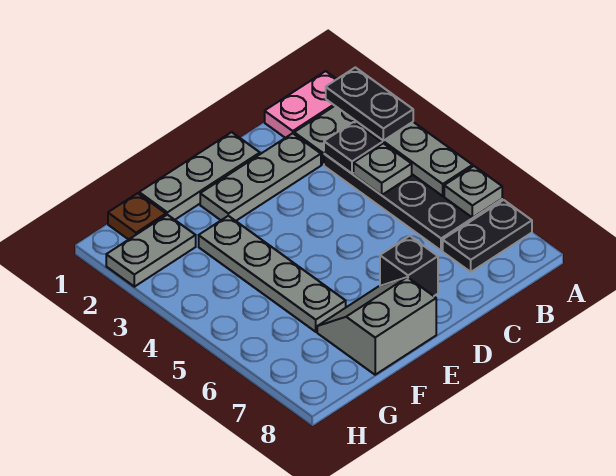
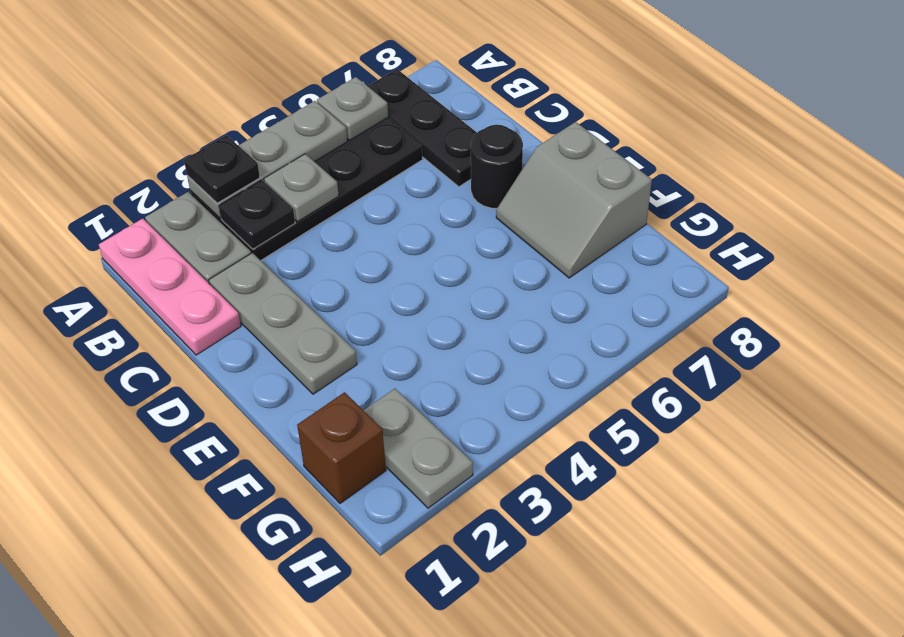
pink plate A1:B1 level 1 -> pink plate A1:C1 level 1
black plate A2:A3 level 3 -> black plate A3 level 3
black plate A7:B7 level 1 -> black plate A7:C7 level 1
grey plate D1:F1 level 1 -> none
black brick D7 level 1 -> black round brick D7 level 1
grey plate F3:F6 level 1 -> none
brown plate G1 level 1 -> brown brick G1 level 1

